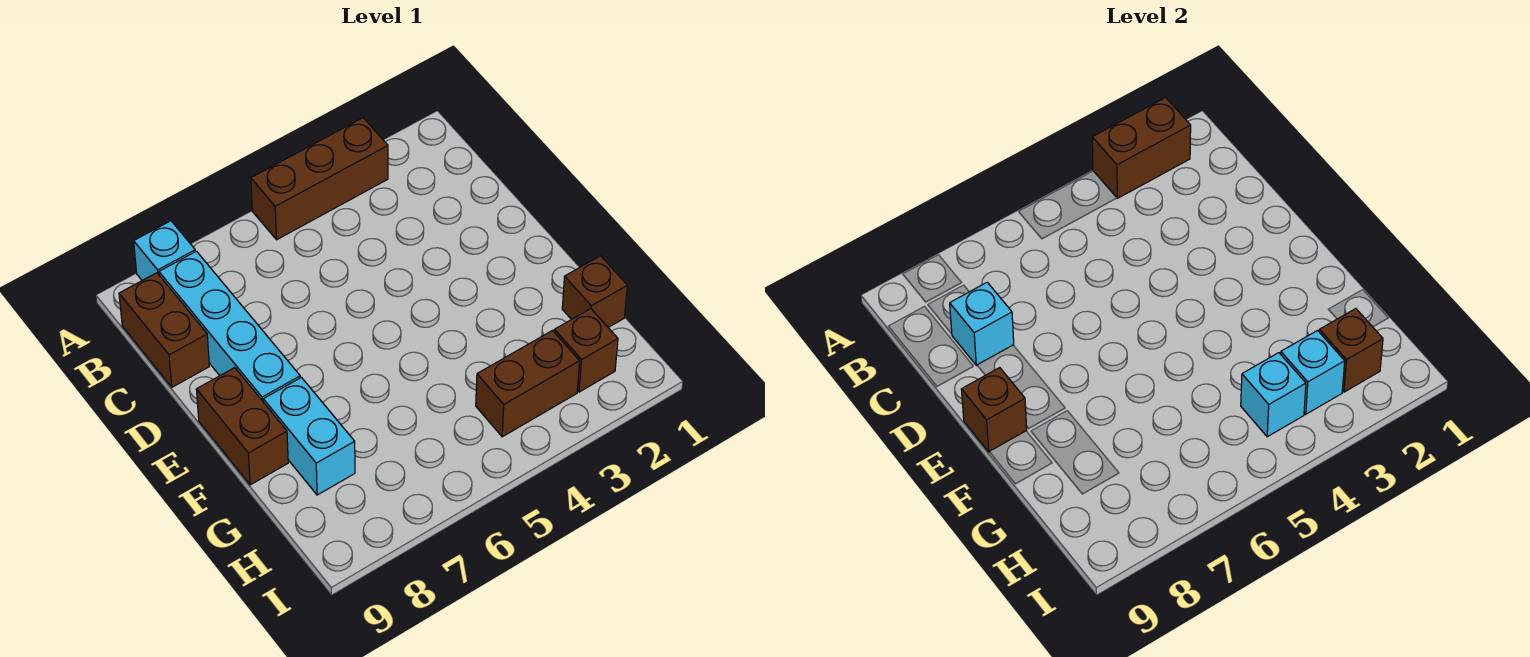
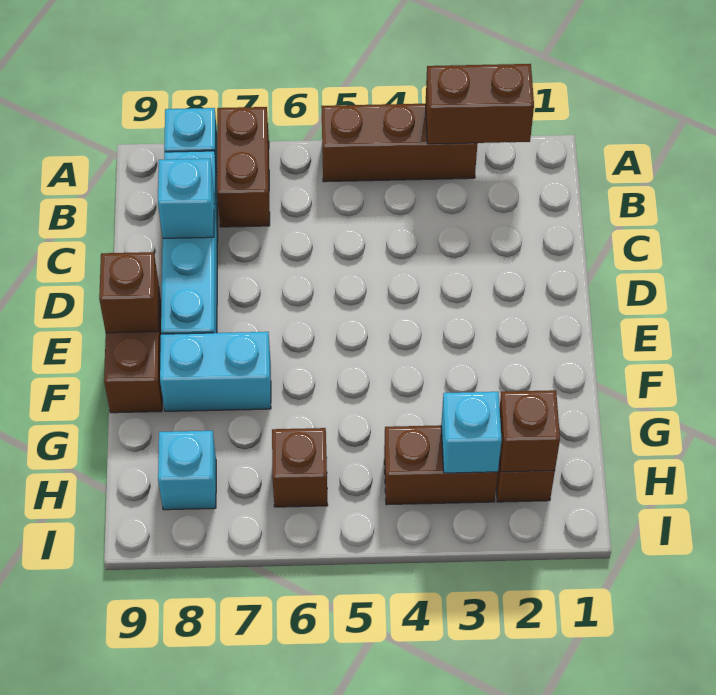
brown brick B9:C9 level 1 -> brown brick A7:B7 level 1
cyan brick F8:G8 level 1 -> cyan brick F7:F8 level 1
brown brick G1 level 1 -> brown brick H6 level 1
cyan brick H4 level 2 -> cyan brick H8 level 1

